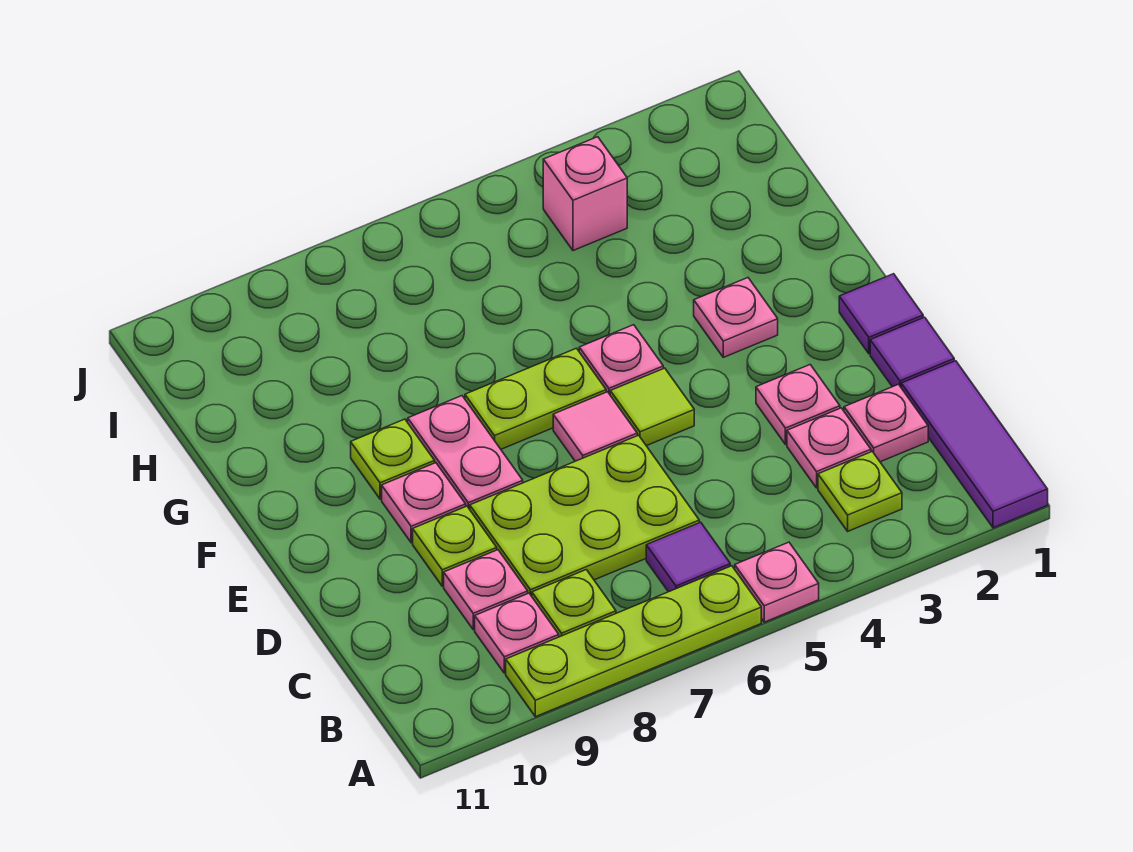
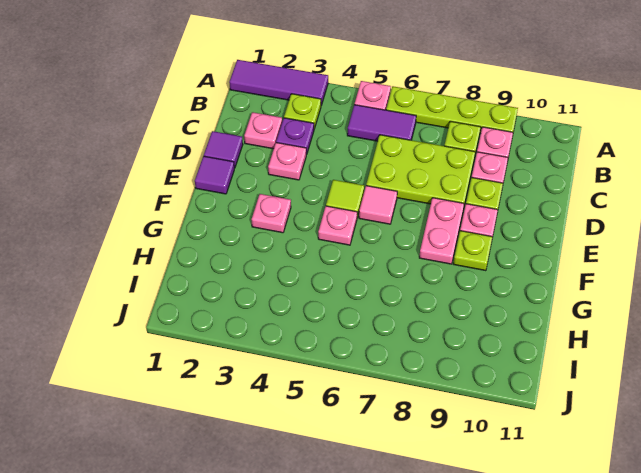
purple tile A1:C1 level 1 -> purple tile A1:A3 level 1
purple tile B6 level 1 -> purple tile B5:B6 level 1
pink plate C3 level 1 -> purple plate C3 level 1
lime plate F6:F7 level 1 -> none
pink brick I4 level 1 -> none

